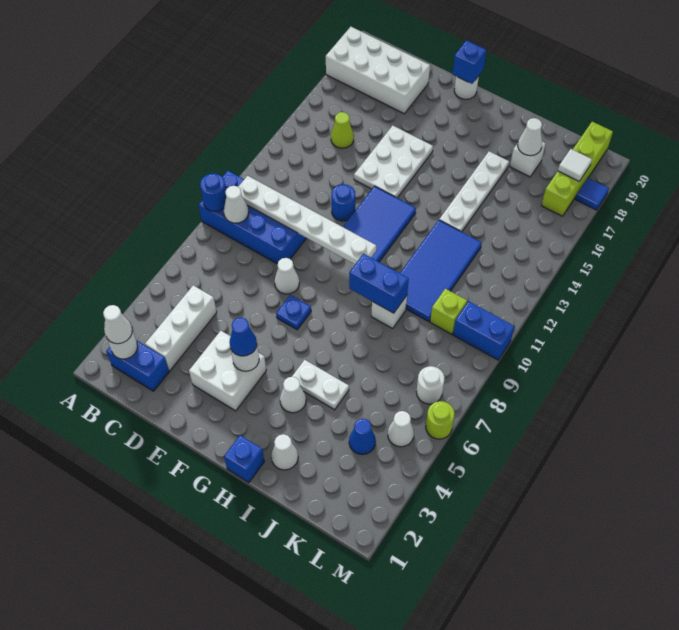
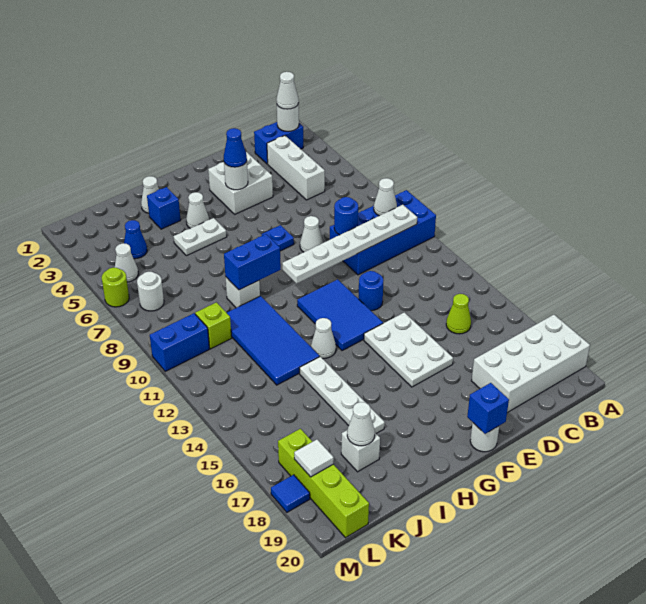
blue round brick A9 level 2 -> blue round brick D9 level 2
blue brick H1 level 1 -> blue brick I3 level 1
none -> white cone H13 level 1

